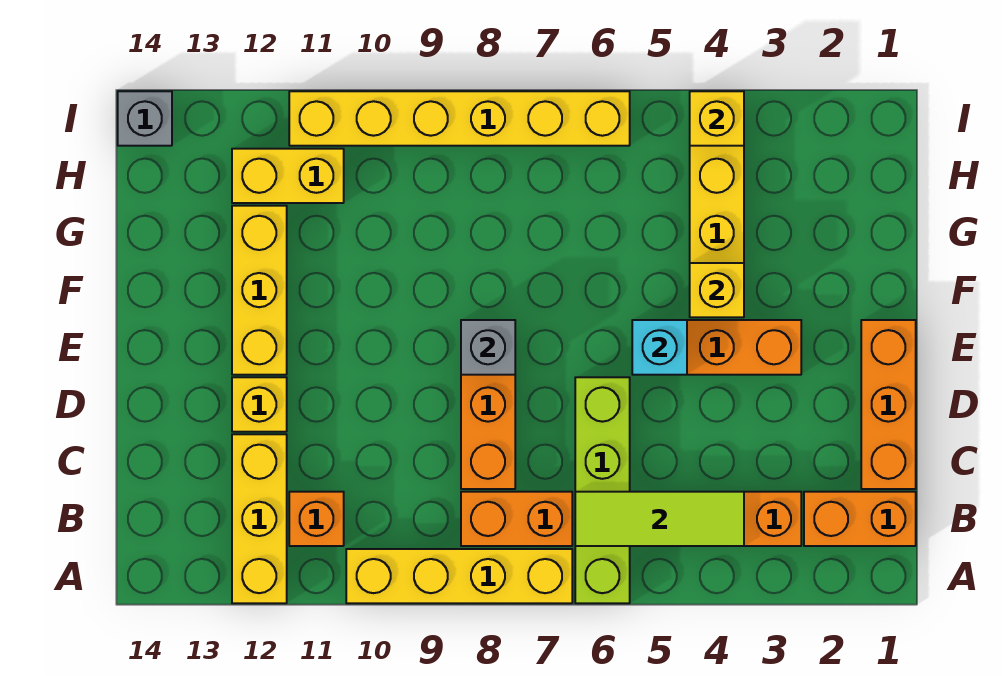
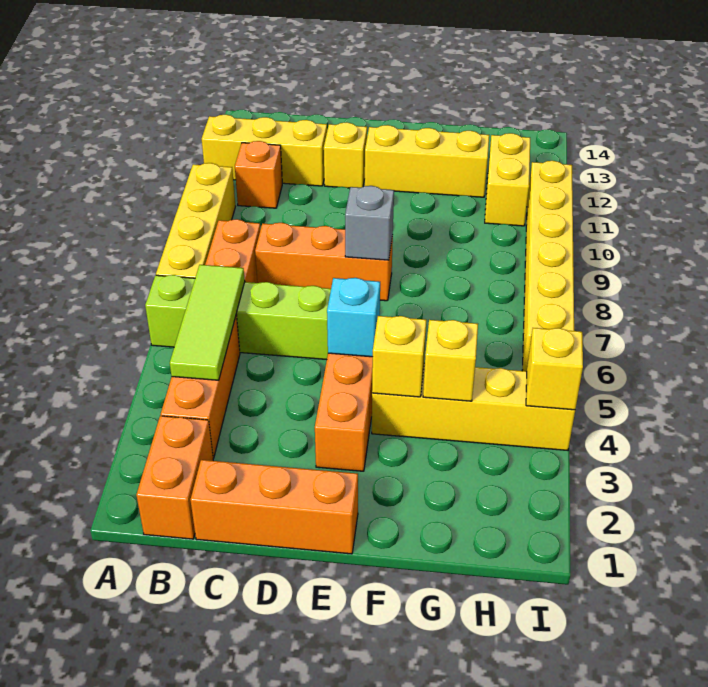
none -> yellow brick G4 level 2
grey brick I14 level 1 -> none

